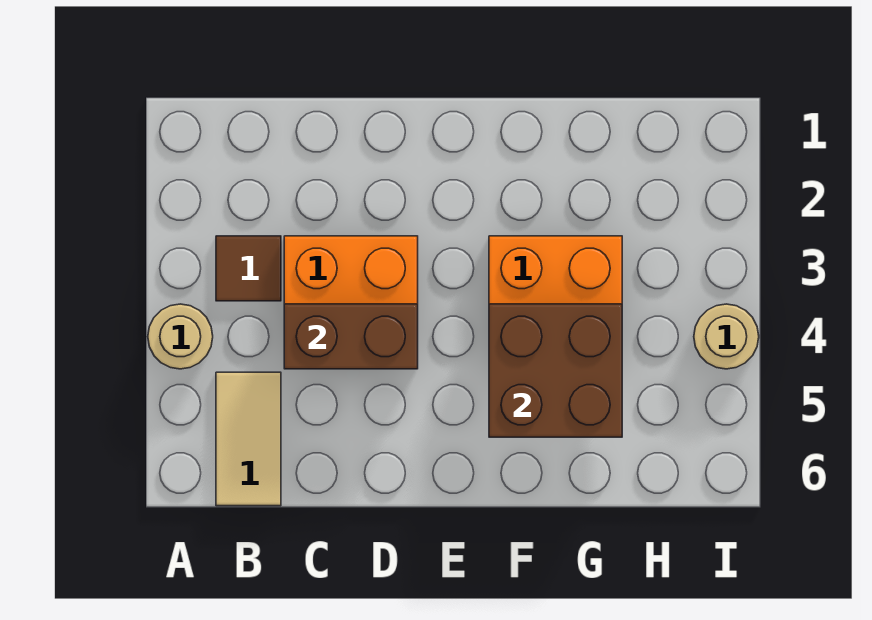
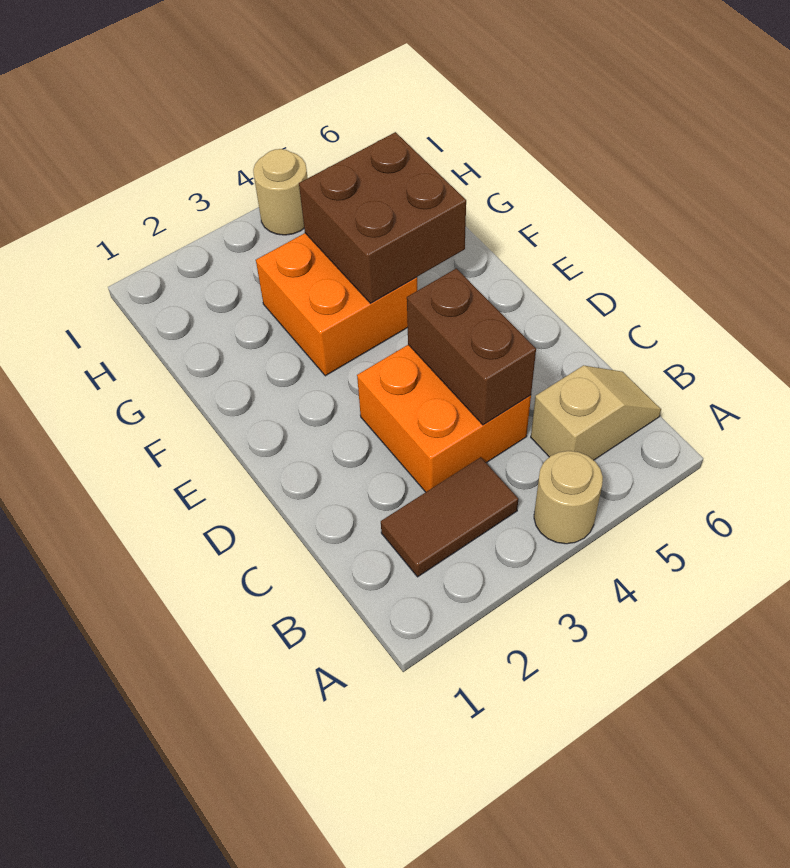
brown tile B3 level 1 -> brown tile B2:B3 level 1
tan tile B5:B6 level 1 -> tan slope B5:B6 level 1 top 5

